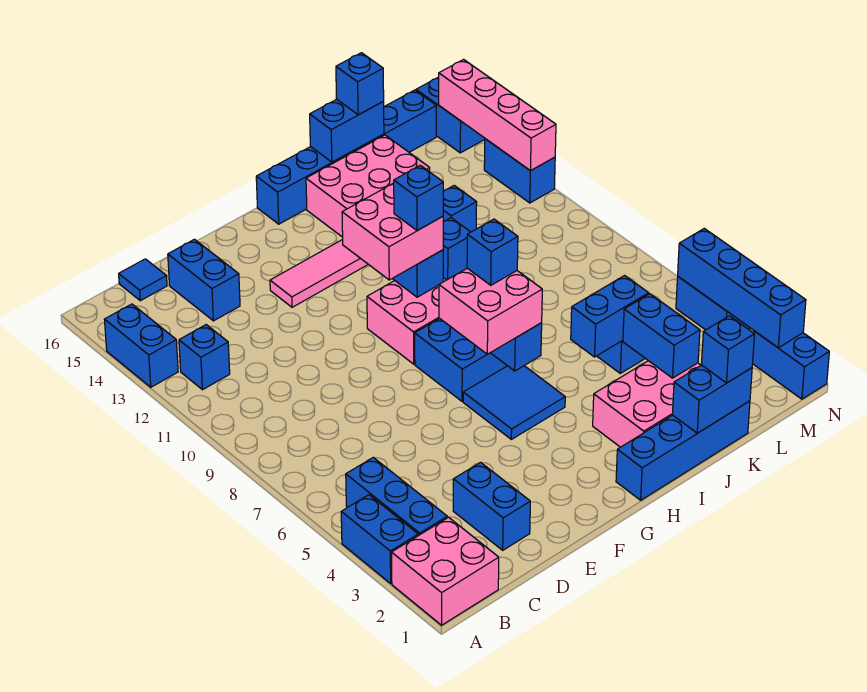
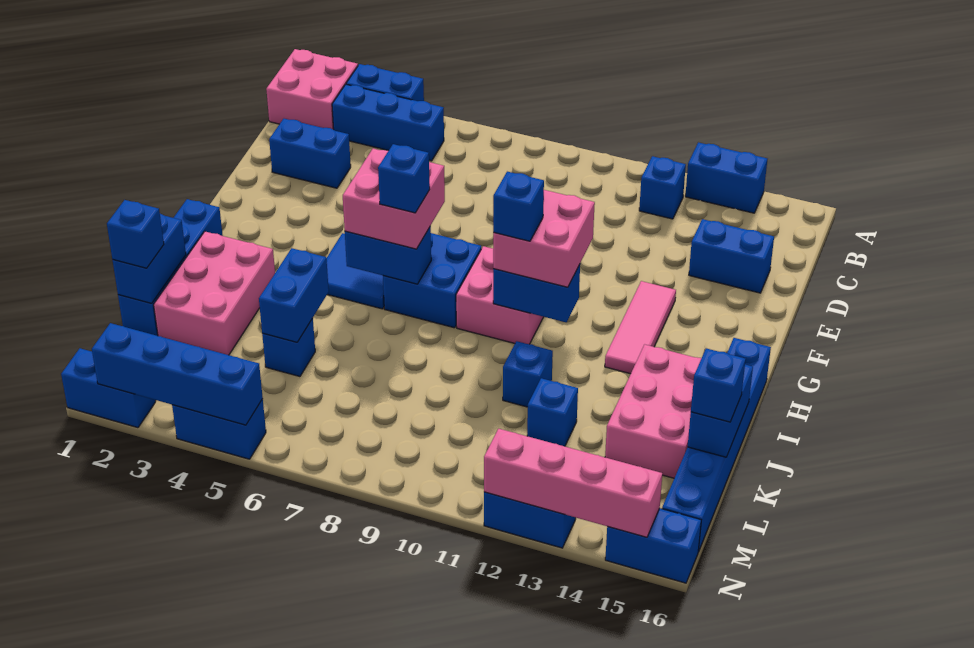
blue tile C16 level 1 -> none
blue brick K3:K4 level 2 -> none

